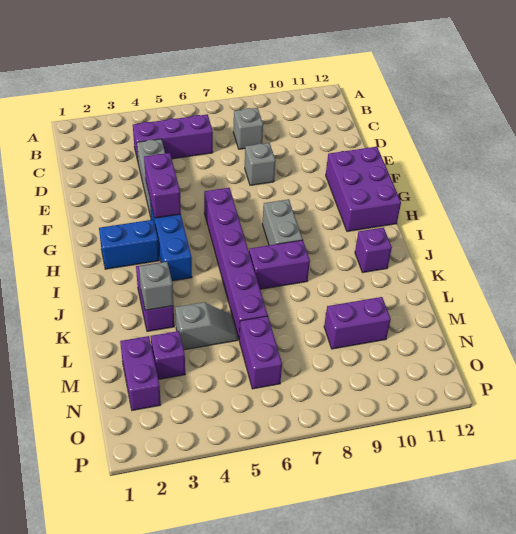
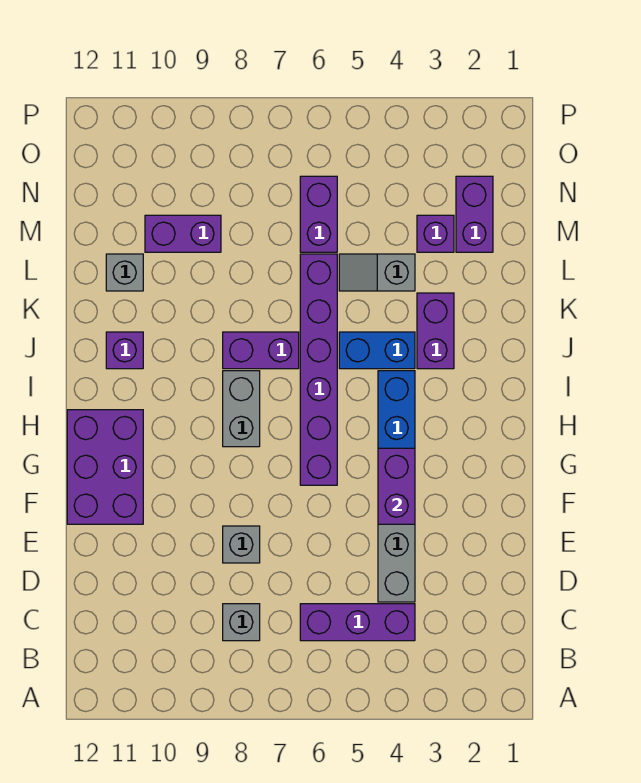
blue brick H2:H3 level 1 -> blue brick J4:J5 level 1
grey brick K3 level 2 -> grey brick L11 level 1

